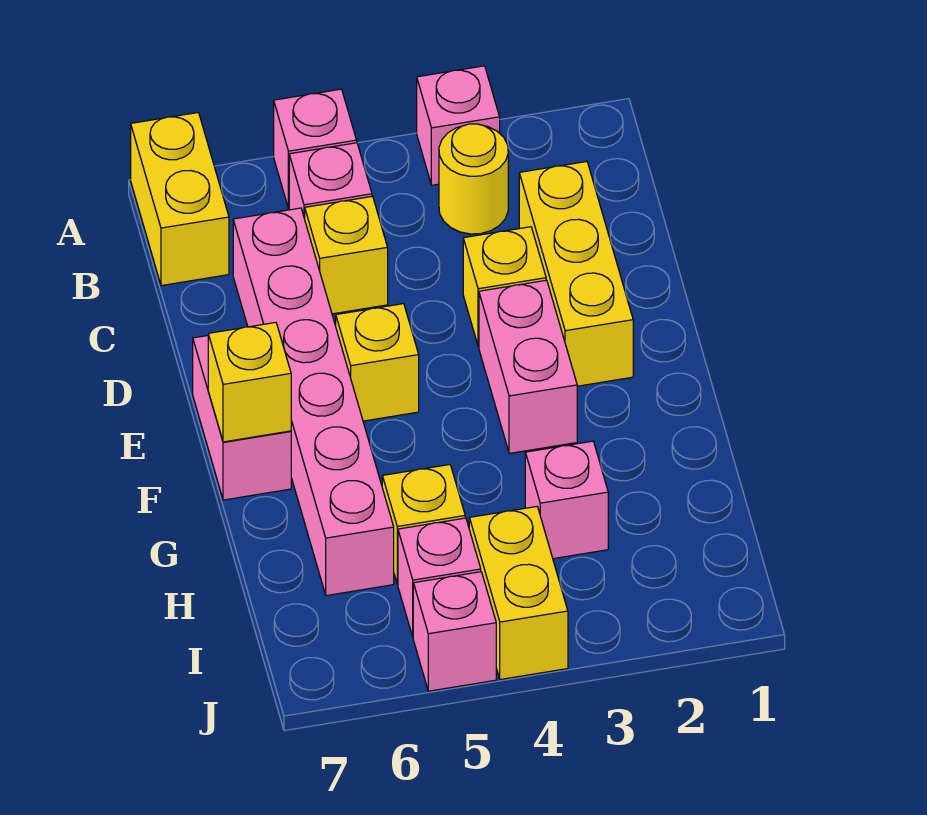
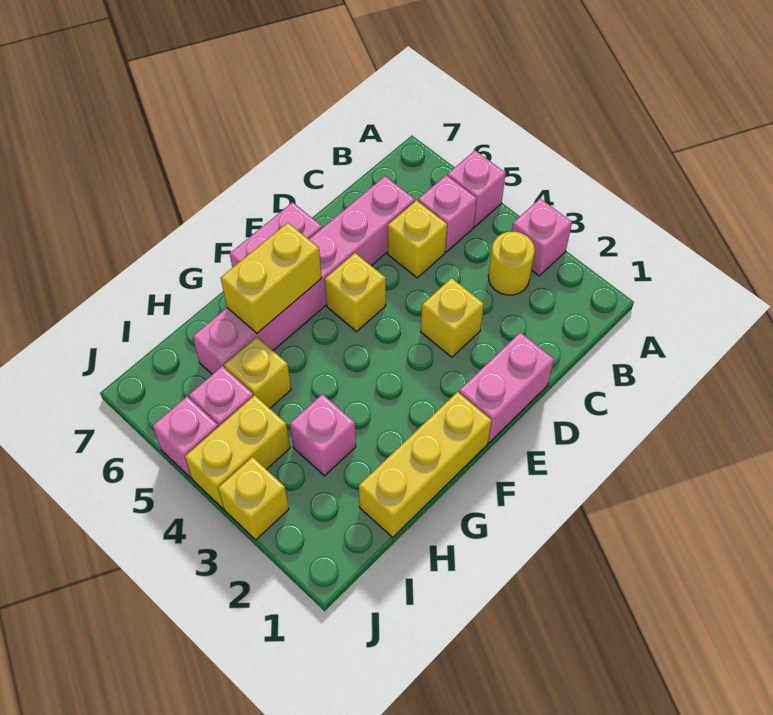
yellow brick A7:B7 level 1 -> yellow brick F6:G6 level 2
yellow brick C2:E2 level 1 -> yellow brick F1:H1 level 1
pink brick E3:F3 level 1 -> pink brick D1:E1 level 1
yellow brick F7 level 2 -> yellow brick J3 level 1

